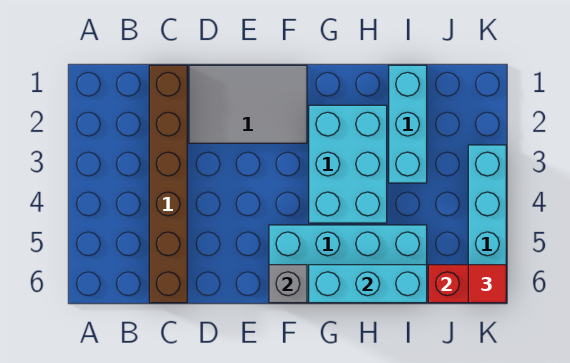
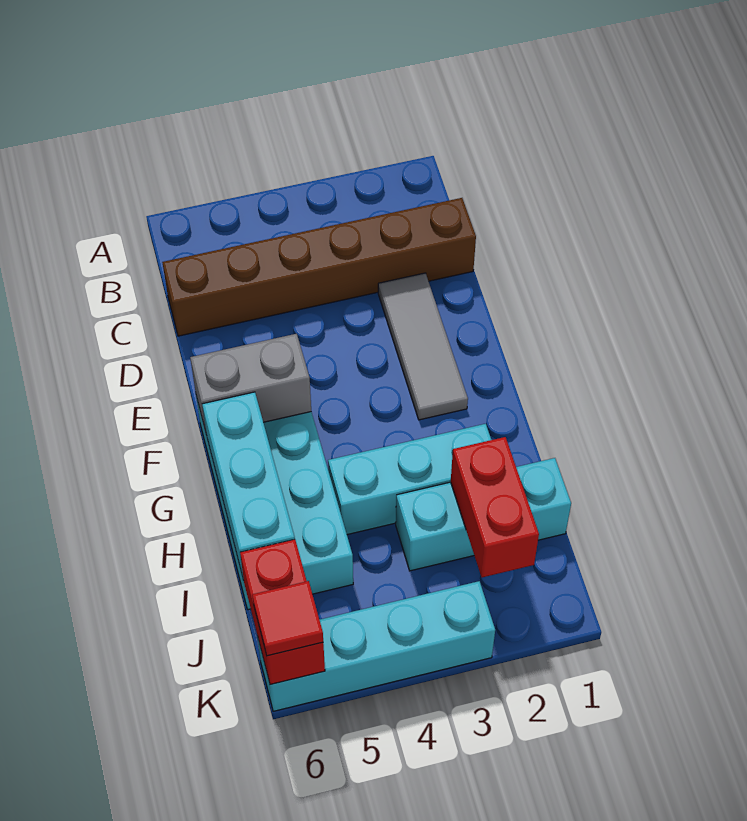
grey tile D1:F2 level 1 -> grey tile D2:F2 level 1
grey brick F6 level 2 -> grey brick F5:F6 level 2
cyan brick G2:H4 level 1 -> cyan brick H2:H4 level 1
none -> red brick I2:J2 level 2

